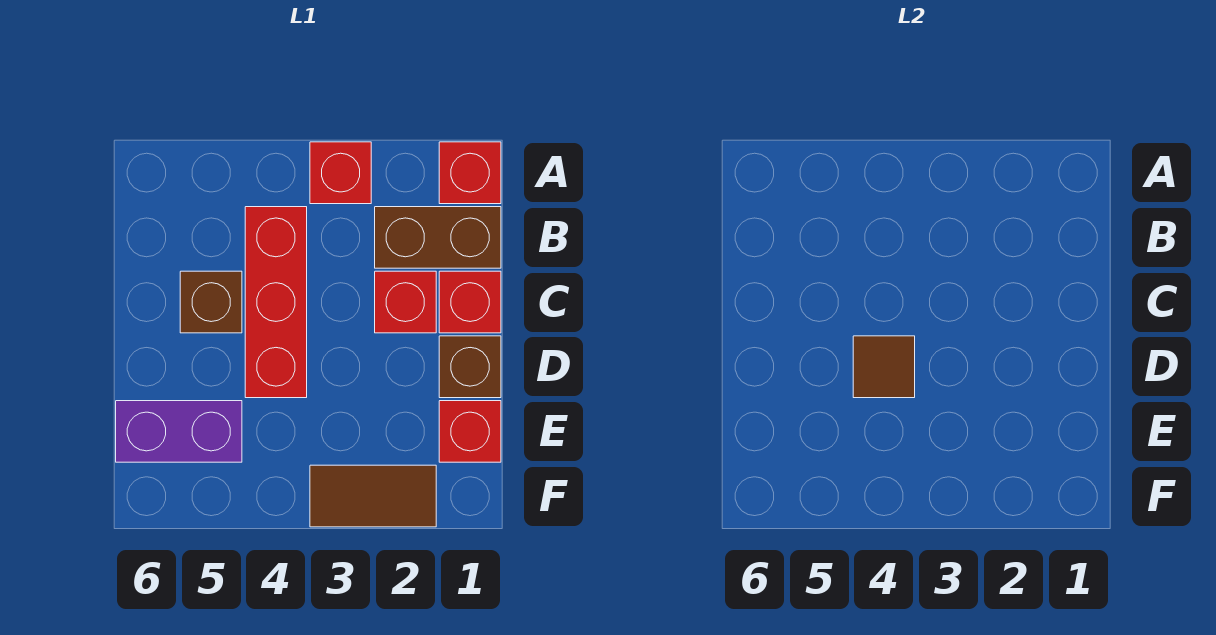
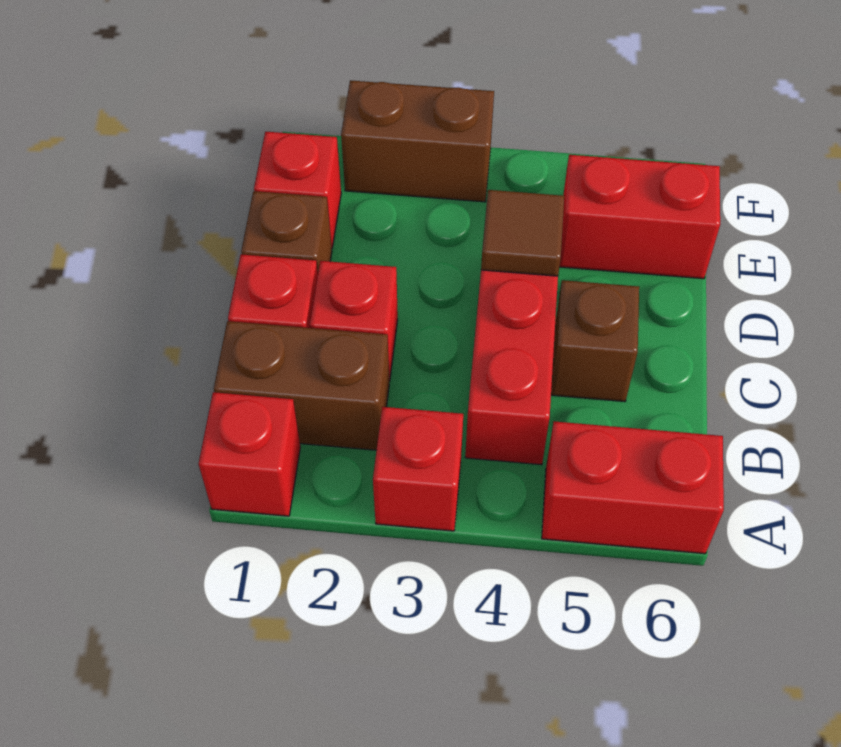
none -> red brick A5:A6 level 1
purple brick E5:E6 level 1 -> red brick E5:E6 level 1
brown tile F2:F3 level 1 -> brown brick F2:F3 level 1

